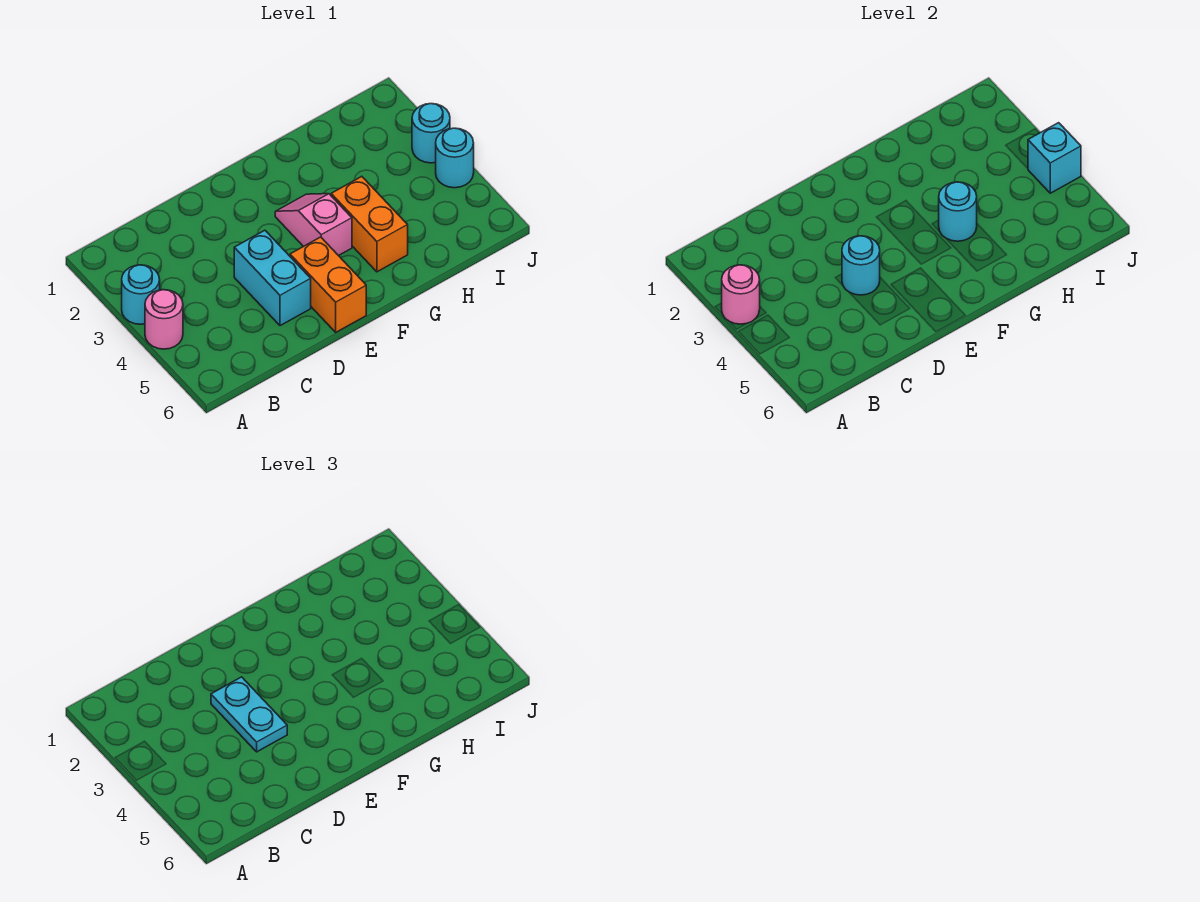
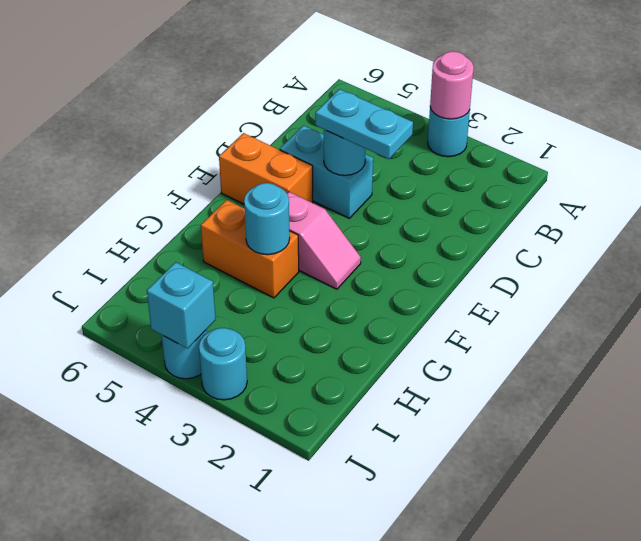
pink round brick A4 level 1 -> none

